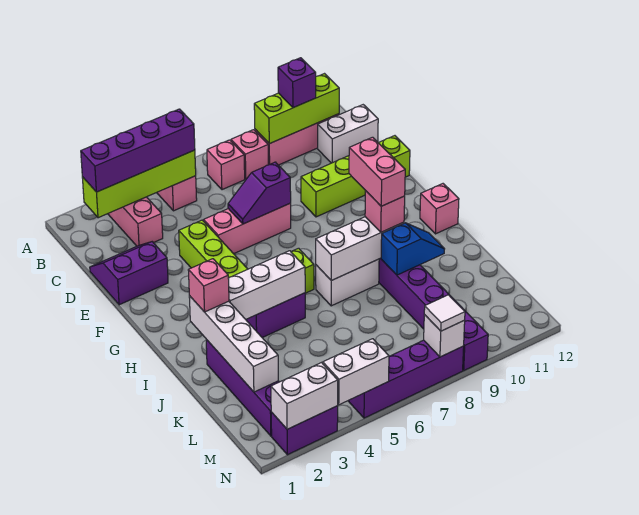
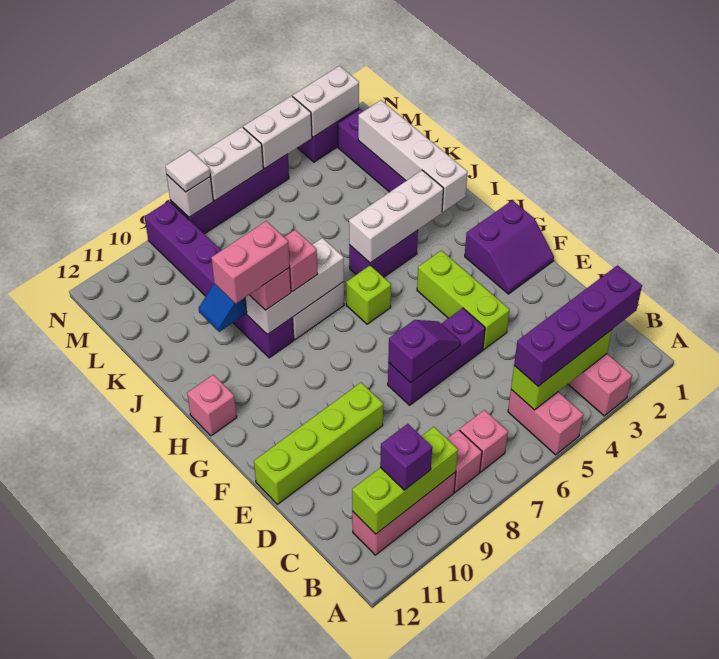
lime brick B2:B5 level 2 -> lime brick B3:B5 level 2
white brick C11:C12 level 1 -> white brick N6:N7 level 2
purple slope D1:E2 level 1 top E -> purple slope F1:G2 level 1 top G
pink brick E5:E7 level 1 -> purple brick E5:E7 level 1
pink brick H9:I9 level 4 -> pink brick I9:I10 level 4
pink brick I2 level 3 -> pink brick I8 level 3

